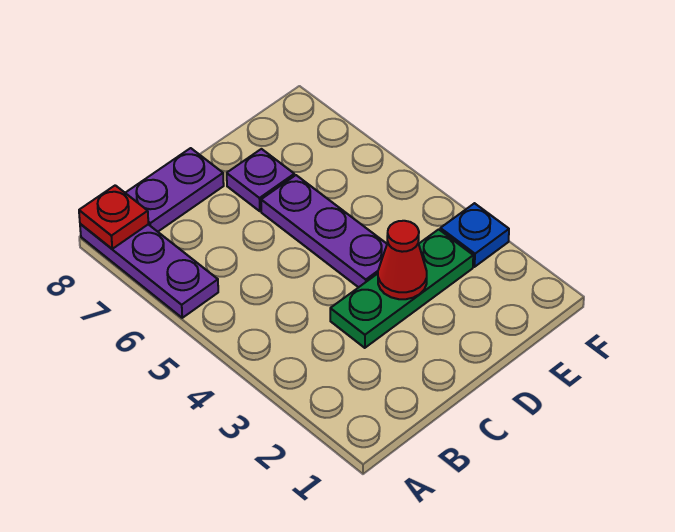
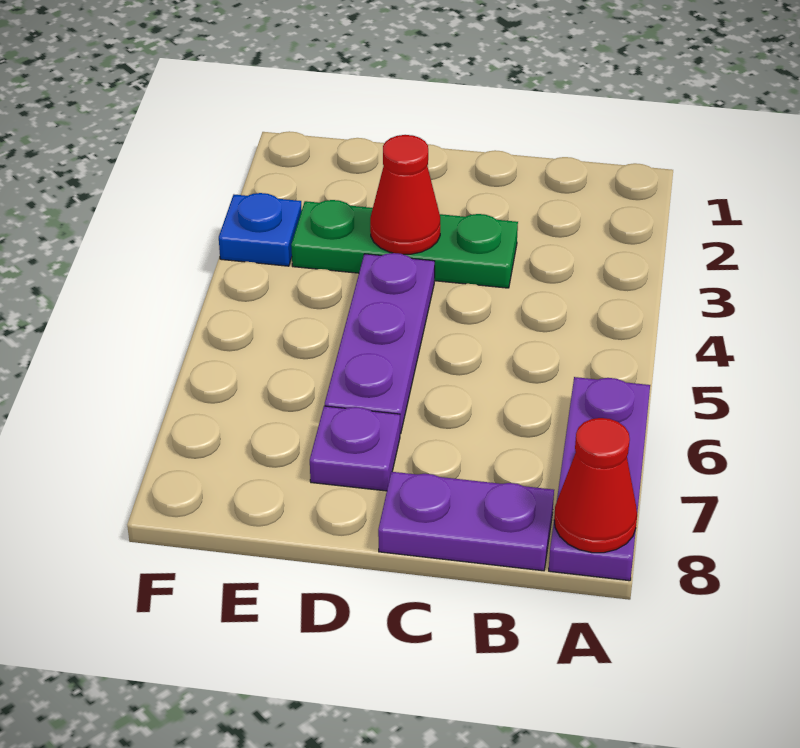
red plate A8 level 2 -> red cone A8 level 2

